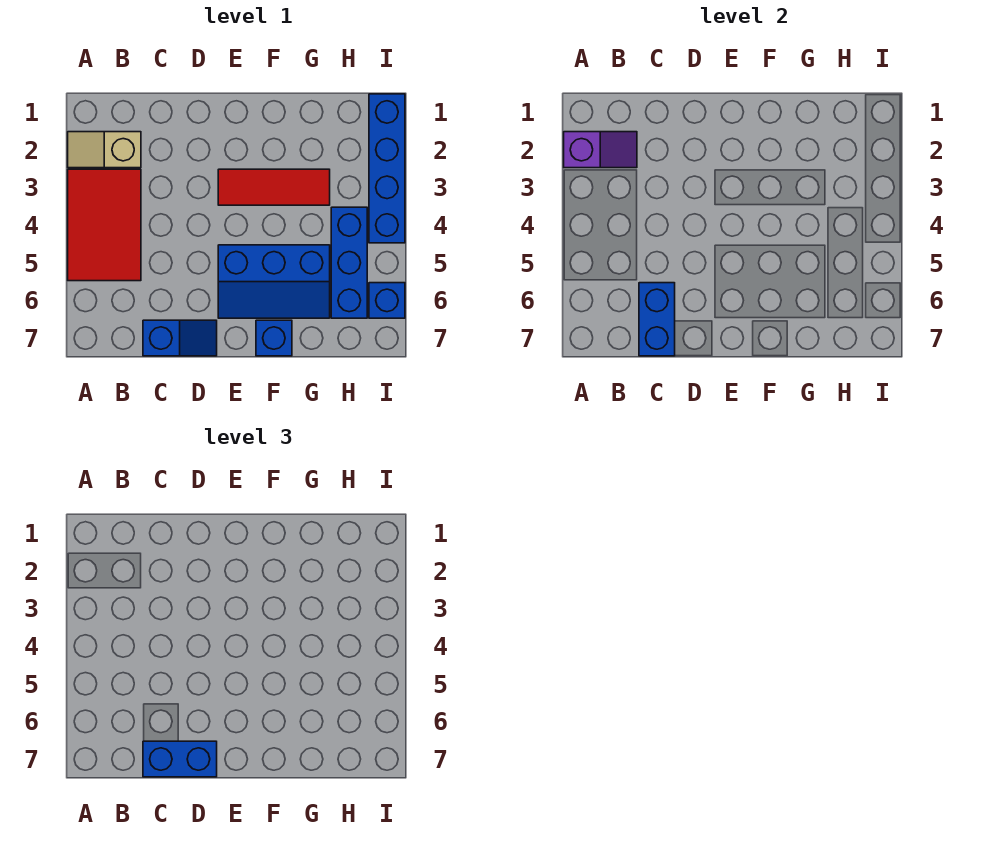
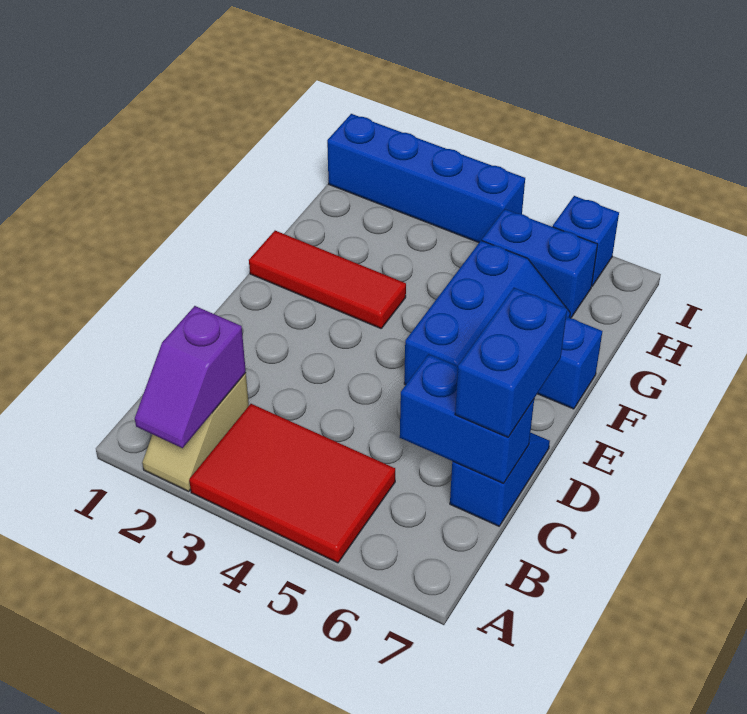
purple slope A2:B2 level 2 top A -> purple slope A2:B2 level 2 top B
red tile E3:G3 level 1 -> red tile F1:F3 level 1
blue brick H4:H6 level 1 -> blue brick H5:H6 level 1

